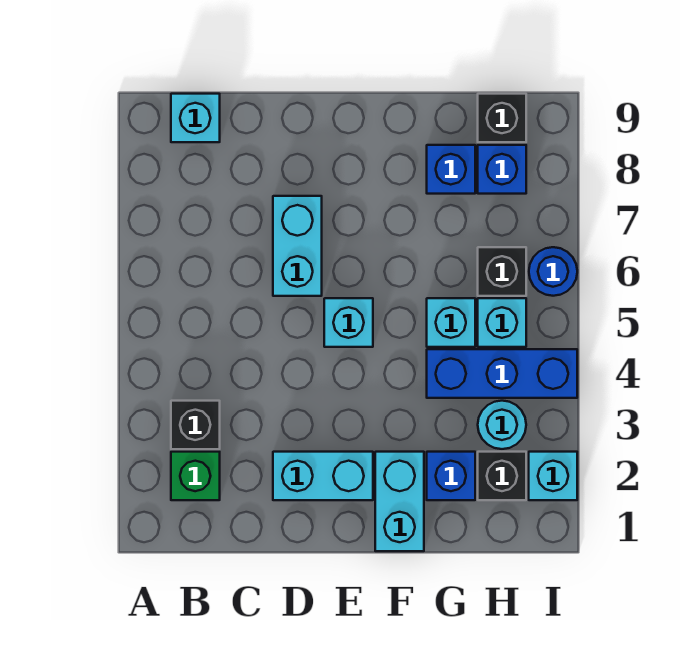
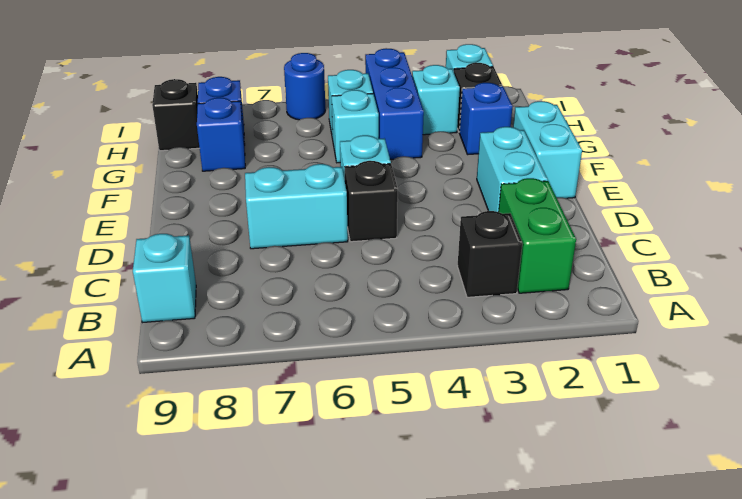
green brick B2 level 1 -> green brick B2:C2 level 1
cyan brick F1:F2 level 1 -> cyan brick E1:F1 level 1
cyan round brick H3 level 1 -> cyan brick H3 level 1
black brick H6 level 1 -> black brick D5 level 1

